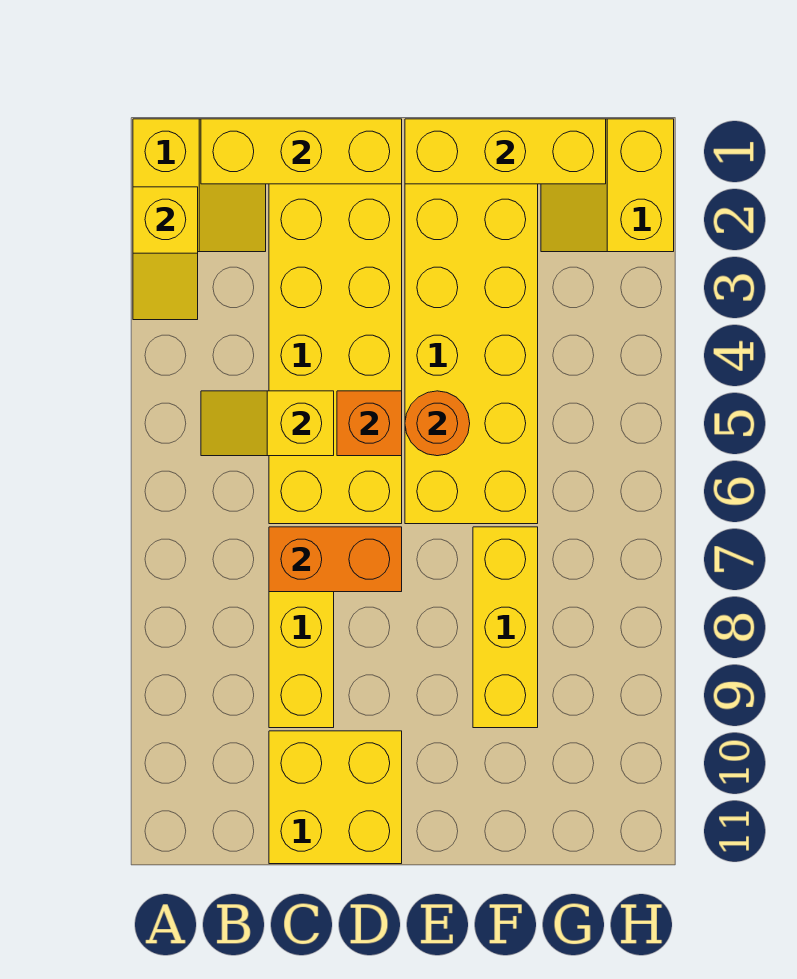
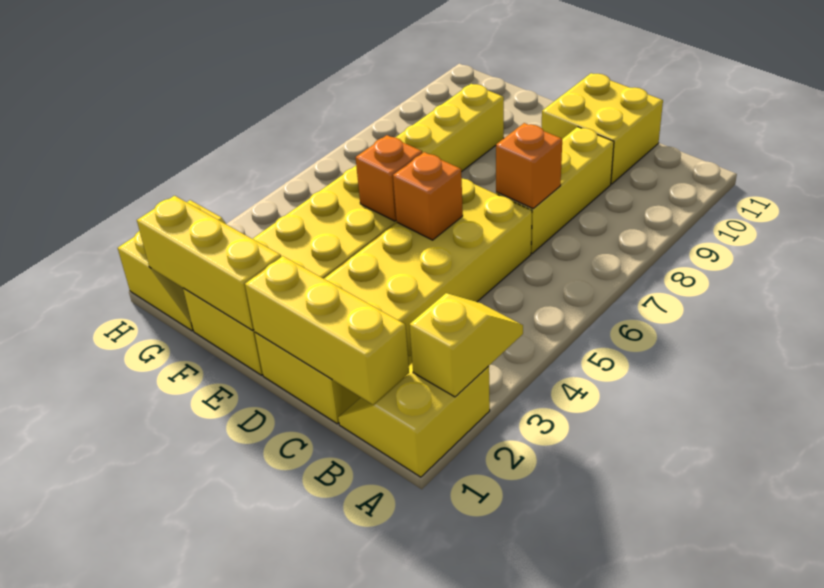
yellow slope B5:C5 level 2 top C -> none
orange brick C7:D7 level 2 -> orange brick C7 level 2
orange round brick E5 level 2 -> orange brick E5 level 2

